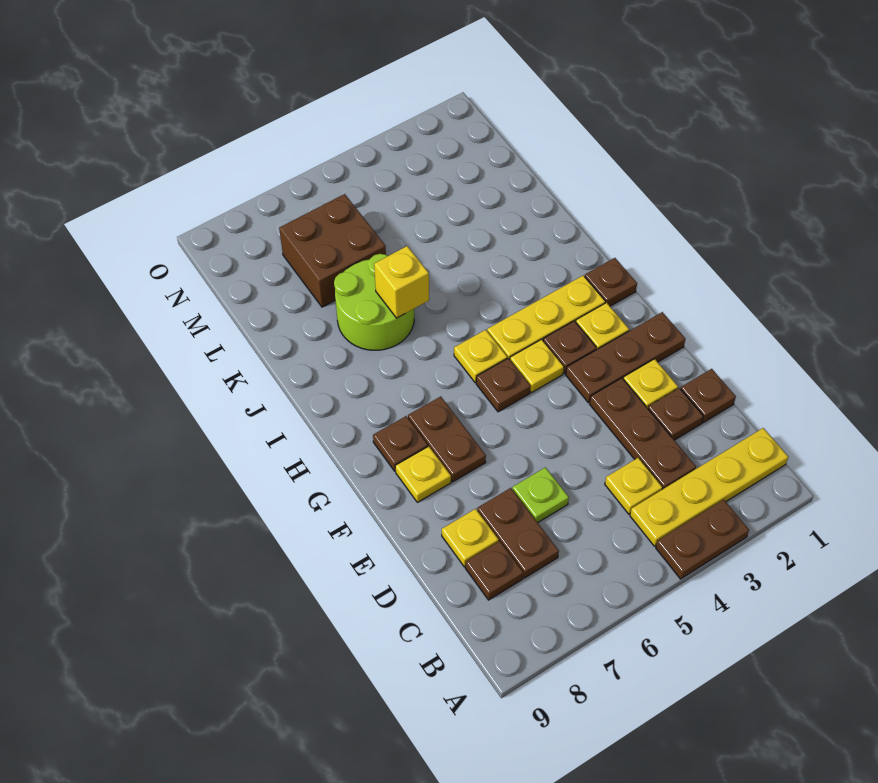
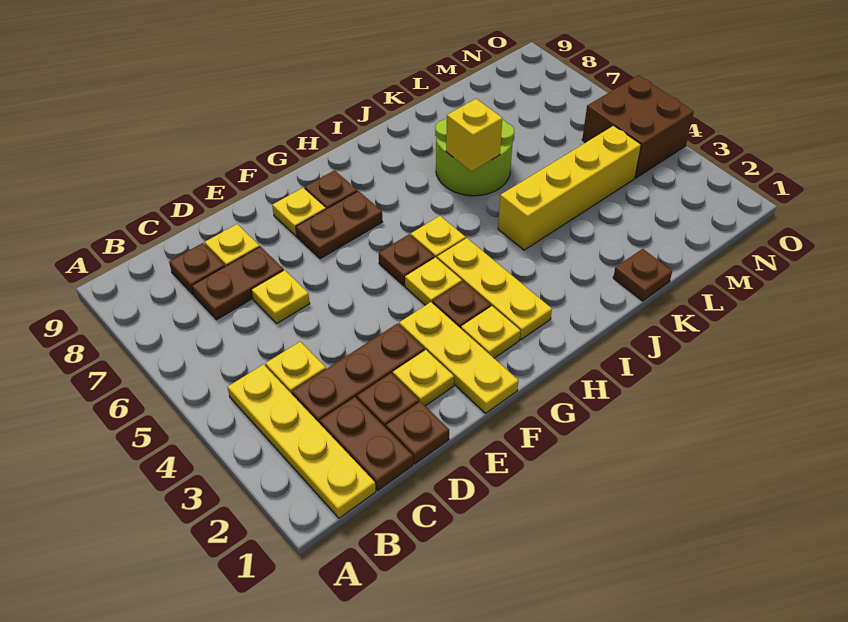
brown plate A3:A4 level 1 -> brown plate C1:C2 level 1
lime plate D6 level 1 -> yellow plate D6 level 1
brown plate F1:F3 level 1 -> yellow plate F1:F3 level 1
brown plate H1 level 1 -> brown plate K1 level 1
none -> yellow brick J4:M4 level 1
brown brick L6:M7 level 1 -> brown brick N4:O5 level 1

